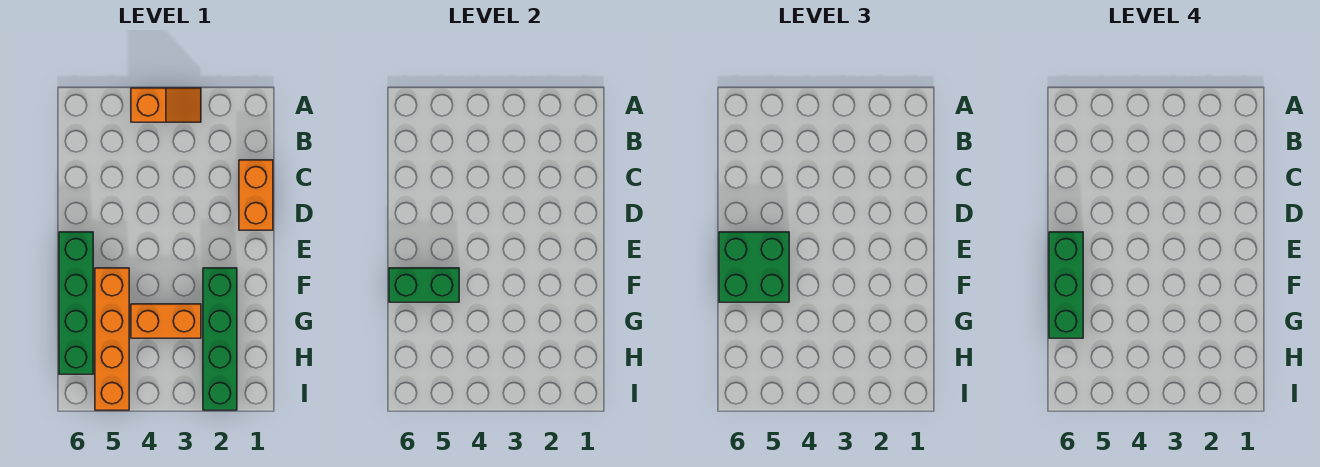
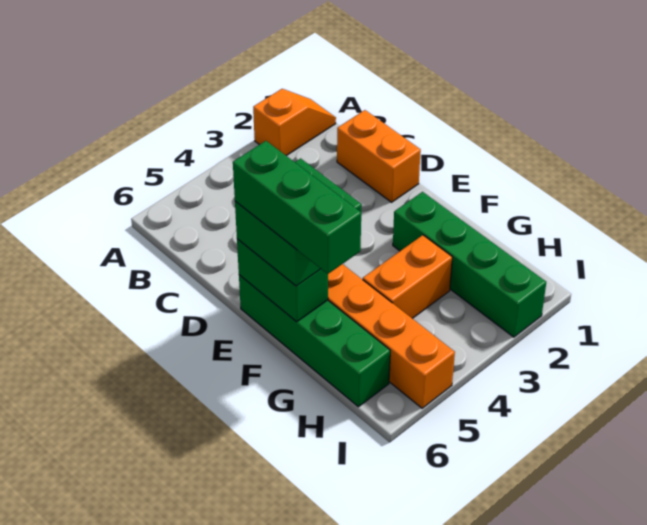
orange slope A3:A4 level 1 top 4 -> orange slope A1:A2 level 1 top 2
green brick F5:F6 level 2 -> green brick E6:F6 level 2

